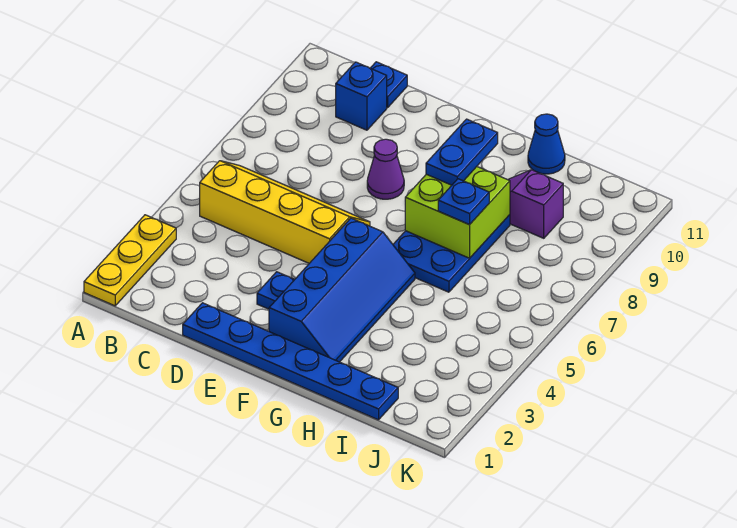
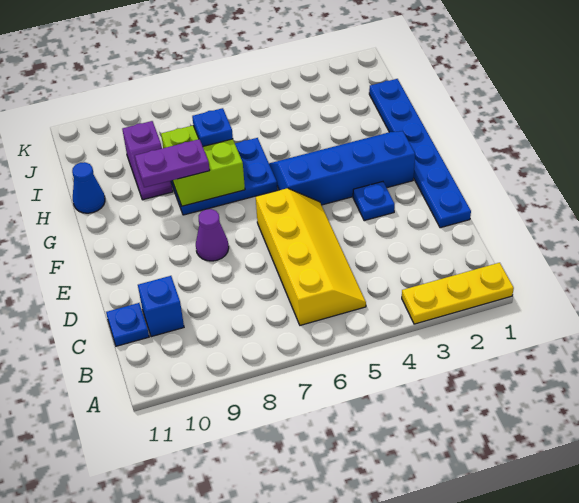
yellow slope B5:E6 level 1 top 5 -> yellow slope B5:E6 level 1 top 6
blue plate G8:G9 level 3 -> purple plate G8:G9 level 3

